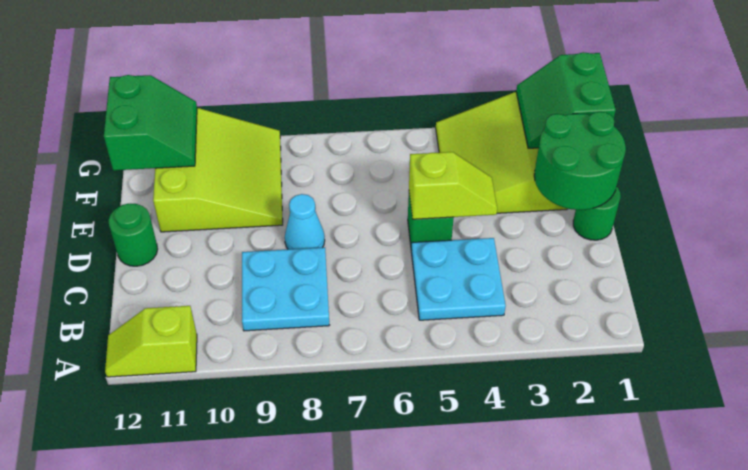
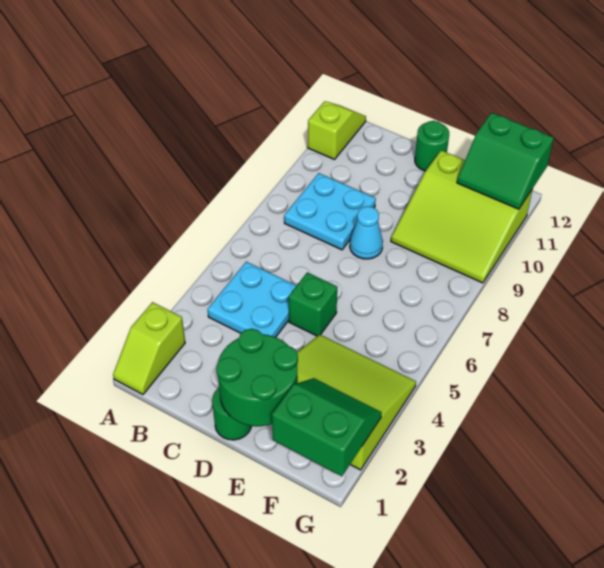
lime slope D4:D5 level 2 top 5 -> lime slope A1:A2 level 1 top 2

